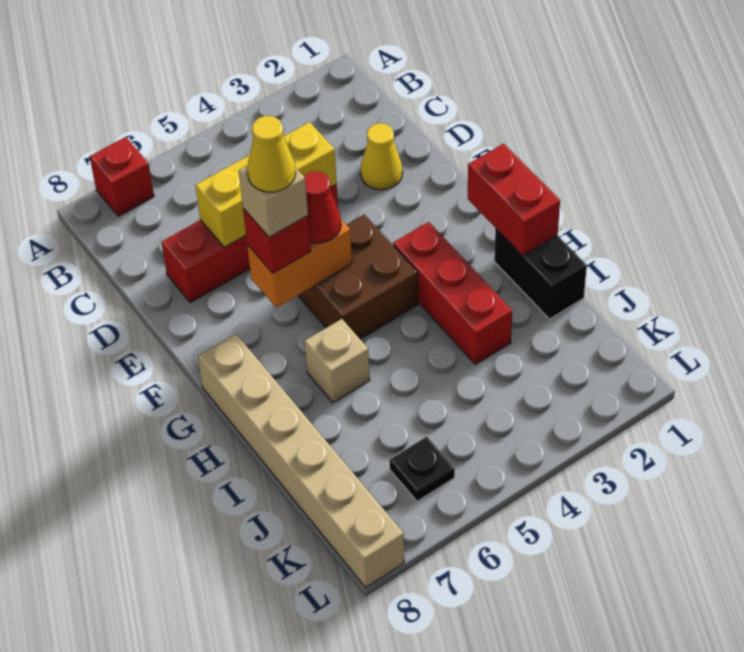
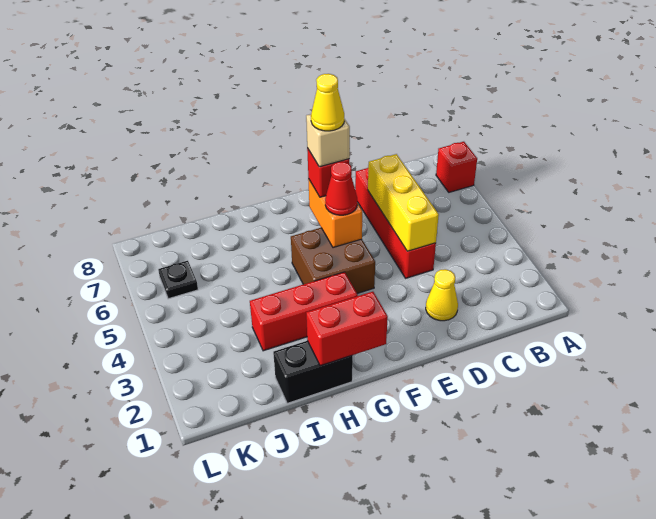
tan brick G8:L8 level 1 -> none
tan brick H6 level 1 -> none

